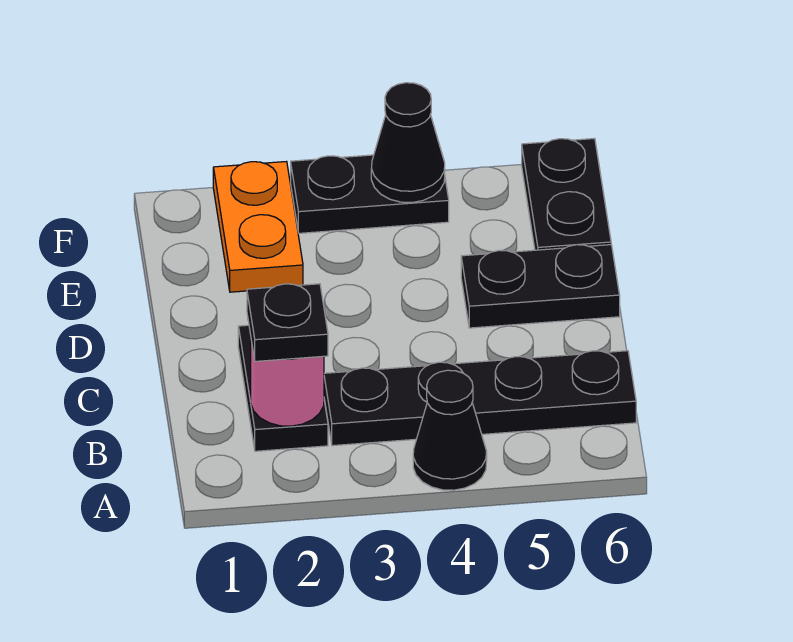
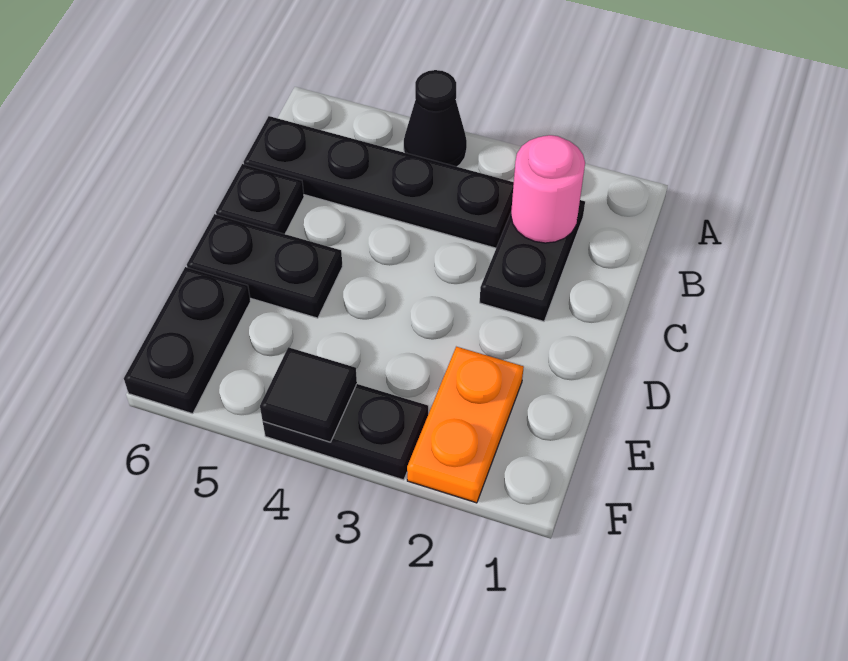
black plate B2 level 3 -> black plate C6 level 1
black cone F4 level 2 -> black tile F4 level 2

